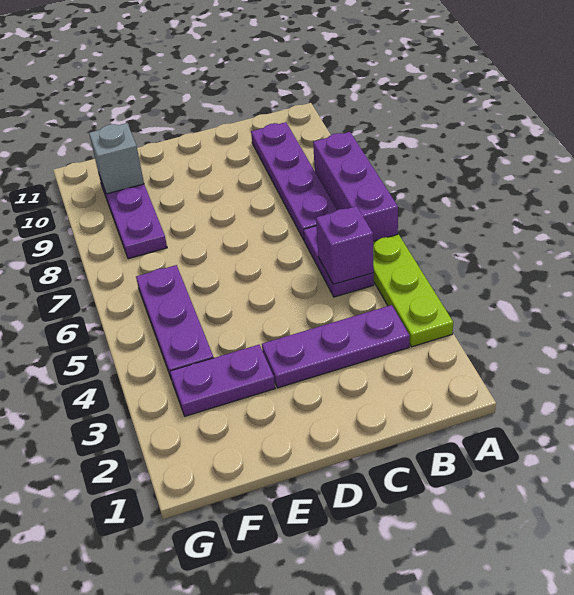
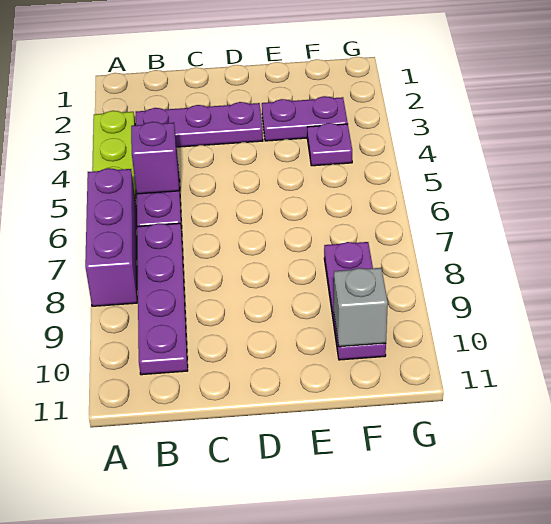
purple plate F4:F6 level 1 -> purple plate F4 level 1

